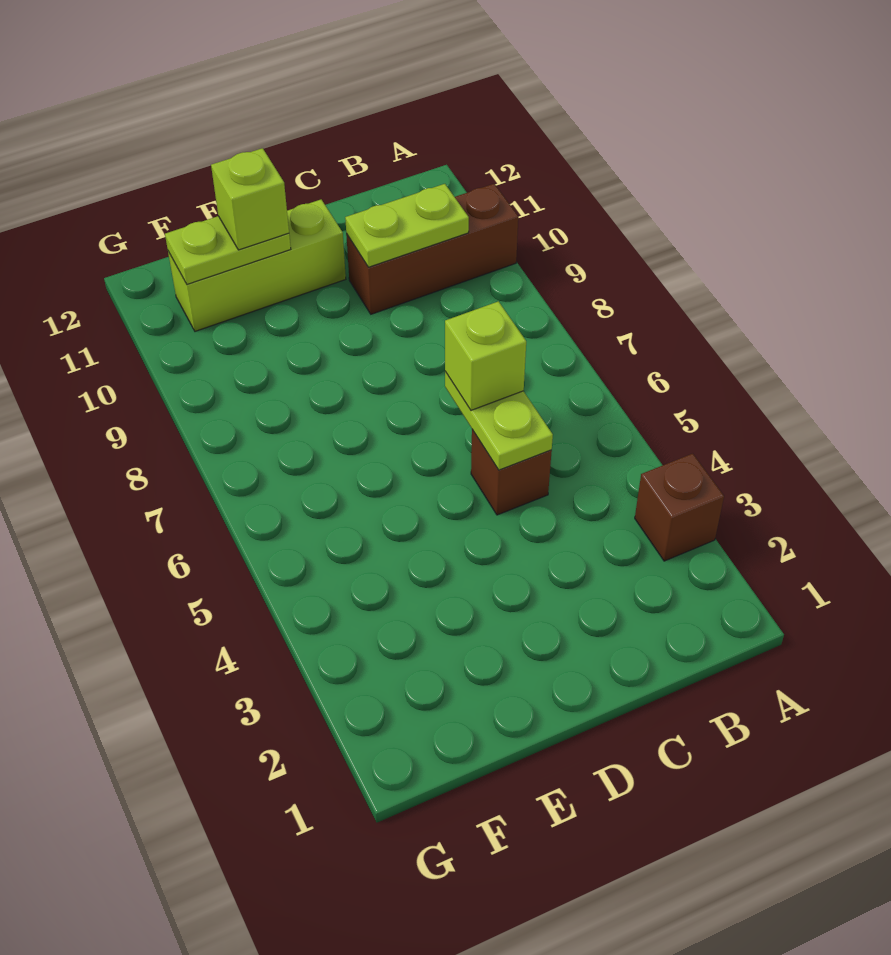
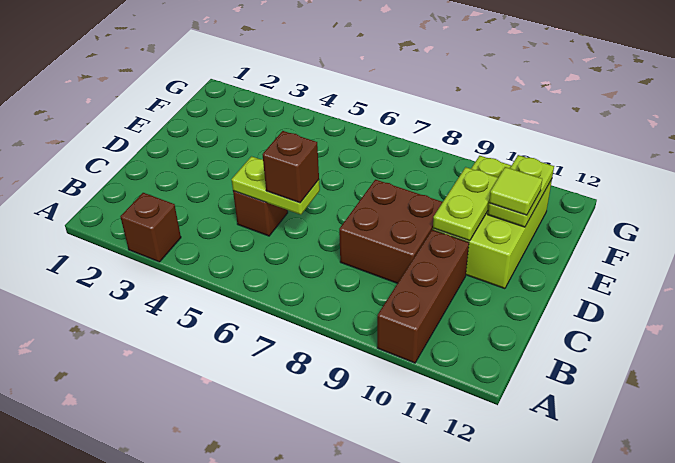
lime plate B10:C10 level 2 -> lime plate D10:E10 level 2
lime brick C6 level 3 -> brown brick C6 level 3
none -> brown brick C8:D9 level 1
lime brick D11:F11 level 1 -> lime brick D10:F11 level 1
lime brick E11 level 3 -> lime tile E11 level 3

